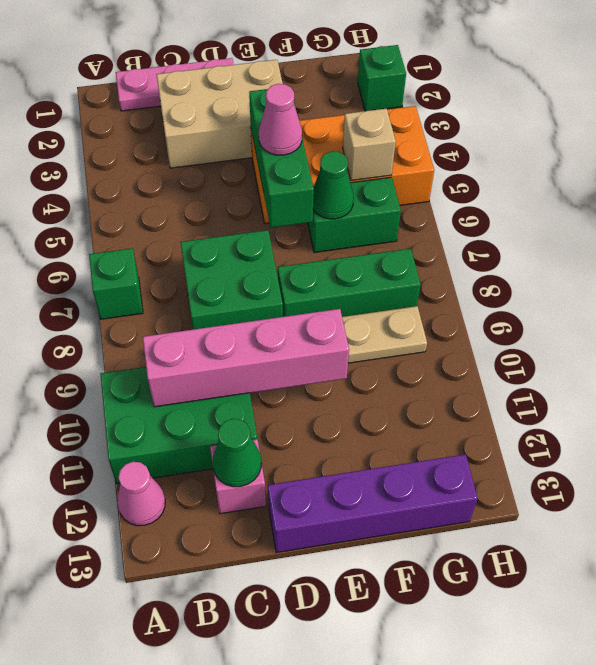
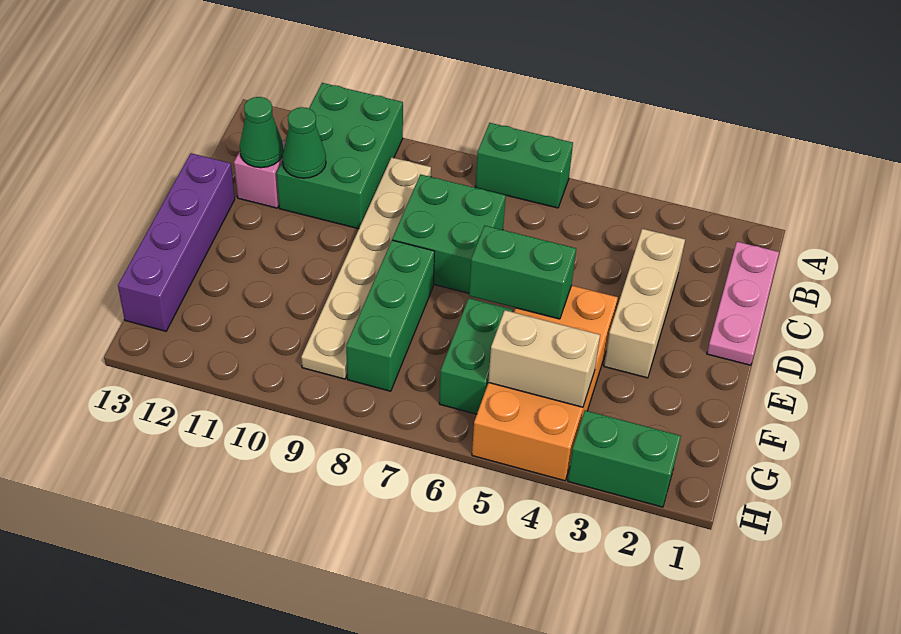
green brick A7 level 1 -> green brick A6:A7 level 1
pink cone A12 level 1 -> none
pink brick B10:E10 level 2 -> none
tan brick C2:E3 level 1 -> tan brick C3:E3 level 1
green brick E4:E6 level 2 -> green brick E5:E6 level 2
pink cone E5 level 3 -> none
green cone F6 level 2 -> green cone C11 level 2
tan brick G5 level 2 -> tan brick G4:G5 level 2
green brick H2 level 1 -> green brick H2:H3 level 1

